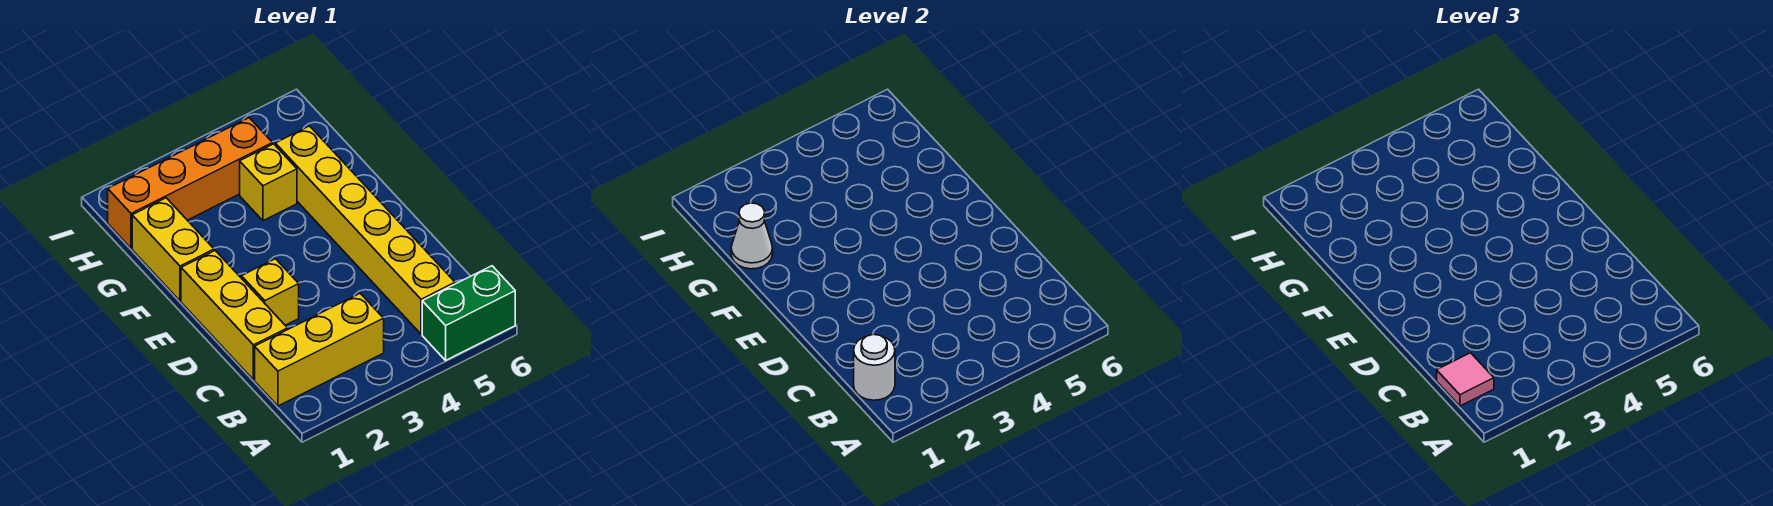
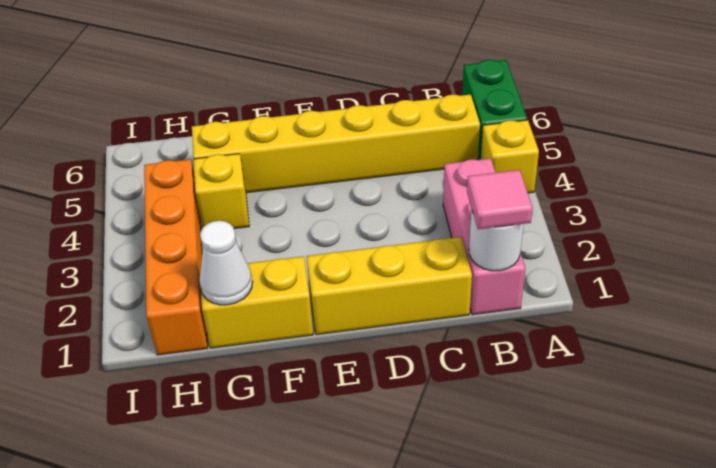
yellow brick B1:B3 level 1 -> pink brick B1:B3 level 1
yellow brick D2 level 1 -> yellow brick A4 level 1

